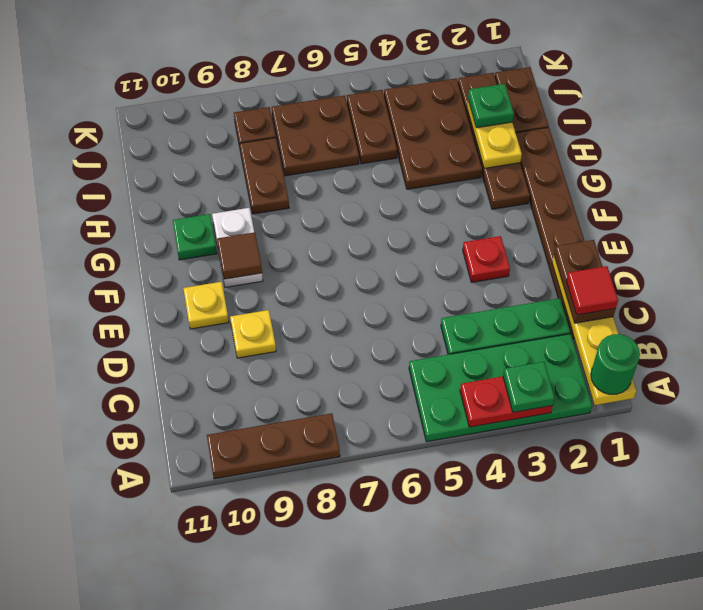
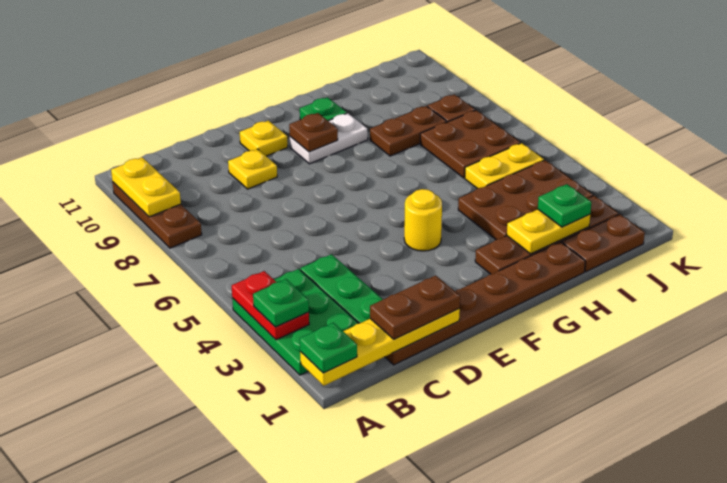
green round brick A1 level 3 -> green plate A1 level 3
green plate A2:B5 level 1 -> green plate A2:B4 level 1
none -> yellow plate A9:A10 level 2
red tile C1 level 4 -> none
red plate E3 level 1 -> none
none -> yellow round brick F4 level 1
brown tile F9 level 2 -> brown plate F9 level 2
brown plate I5:J5 level 1 -> yellow plate I5:J5 level 1

